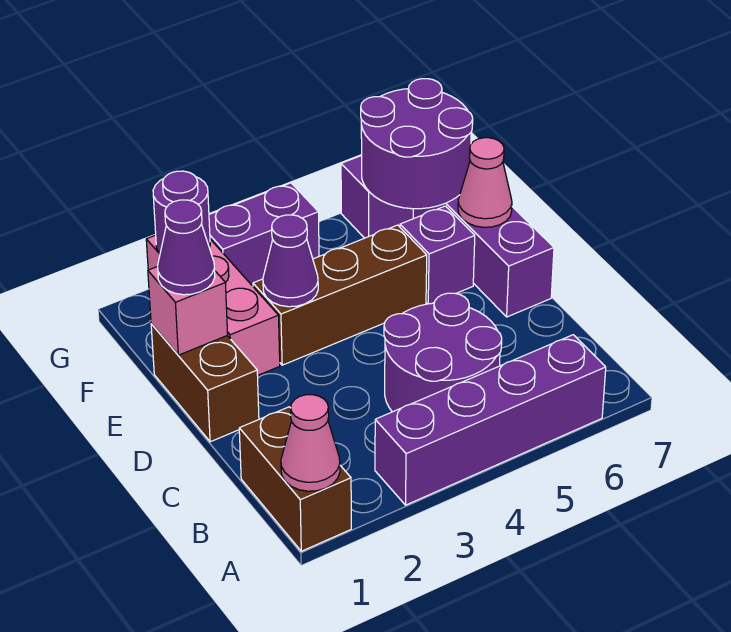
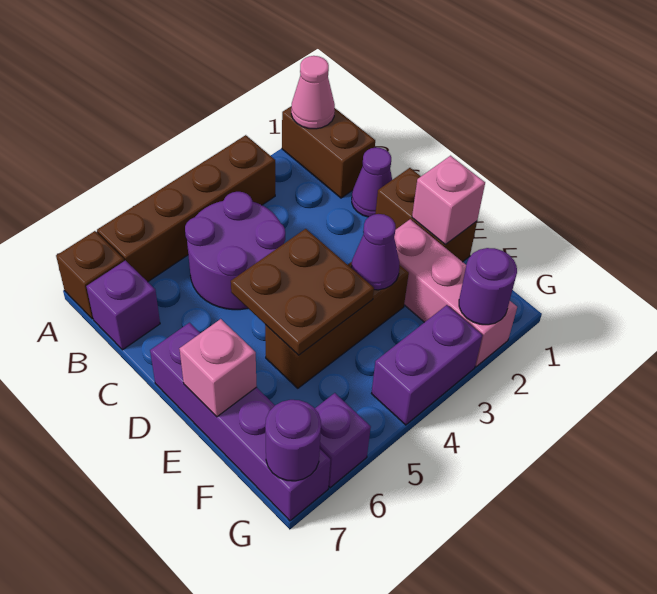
purple brick A3:A6 level 1 -> brown brick A3:A6 level 1
none -> brown brick A7 level 1
none -> brown plate D4:E5 level 2
purple cone E1 level 3 -> purple cone C1 level 1
purple brick E6 level 1 -> purple brick B7 level 1
pink cone E7 level 2 -> pink brick E7 level 2
purple round brick F6:G7 level 2 -> purple round brick G7 level 2

